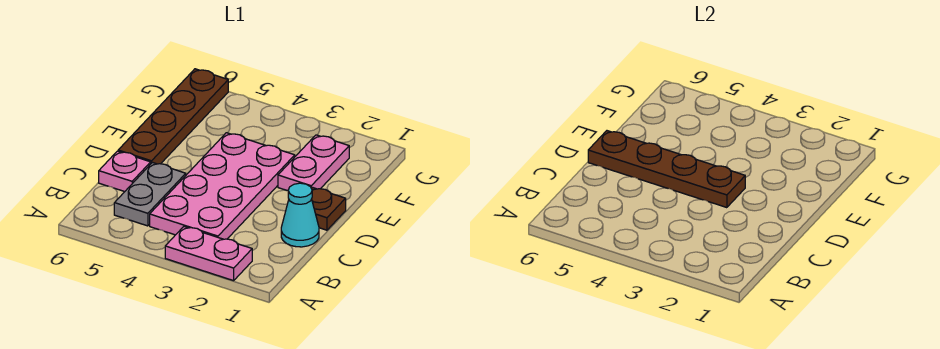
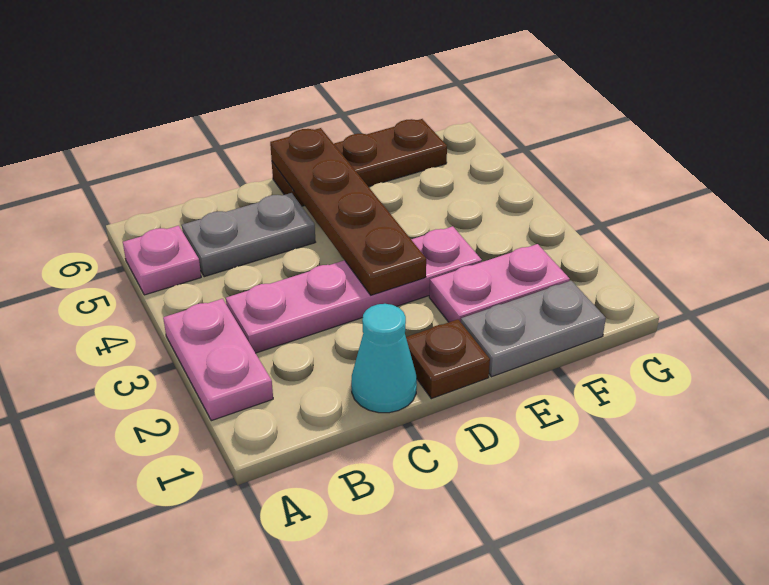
pink plate B3:E4 level 1 -> pink plate B3:E3 level 1
pink plate C6 level 1 -> pink plate A5 level 1
brown plate D6:G6 level 1 -> brown plate D6:F6 level 1
none -> grey plate E1:F1 level 1

